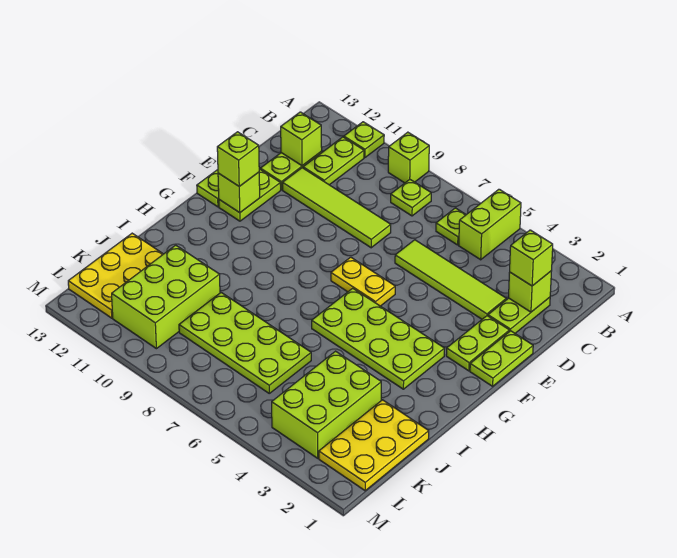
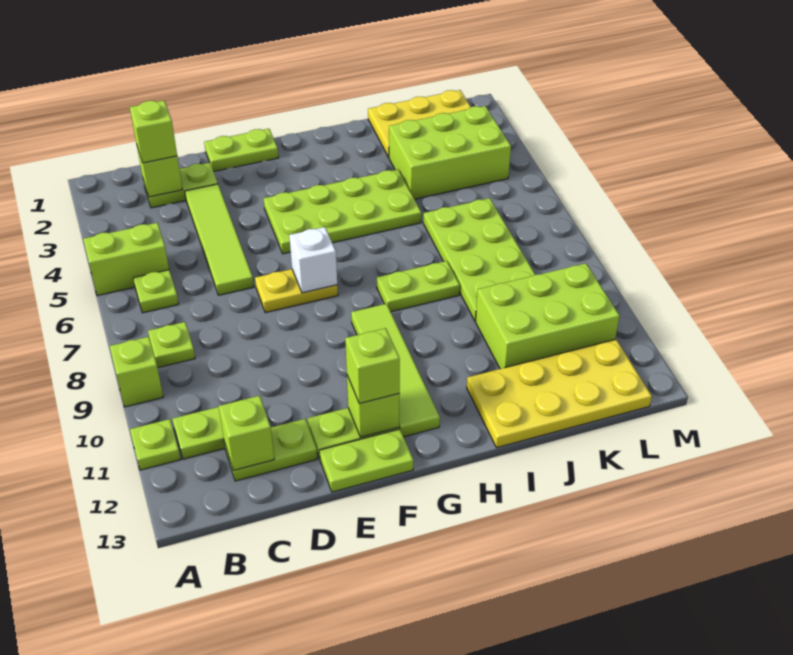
lime tile D8:D11 level 1 -> lime tile G9:G12 level 1
lime plate E2:F2 level 1 -> lime plate H8:I8 level 1
yellow plate F6:F7 level 1 -> yellow plate E7:F7 level 1
none -> white brick F7 level 2
lime plate G3:H6 level 1 -> lime plate F4:I5 level 1
yellow plate J12:L13 level 1 -> yellow plate I12:L13 level 1

